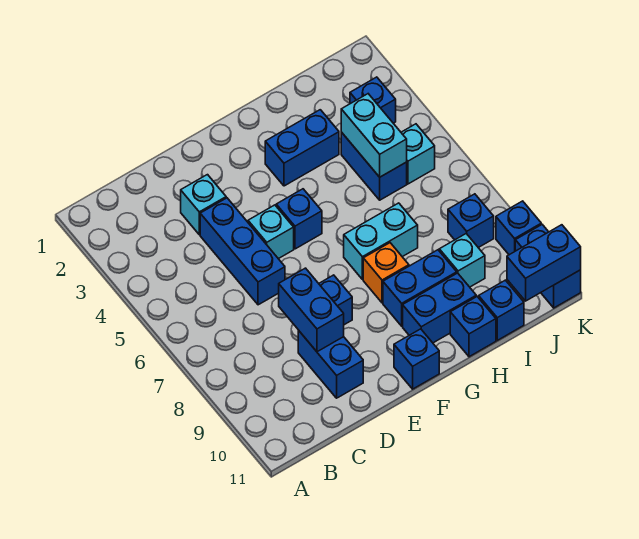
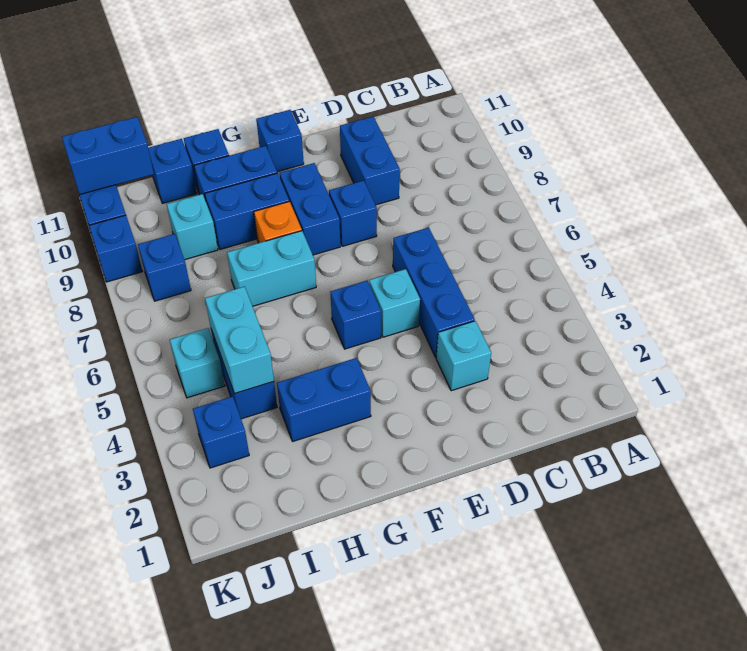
blue brick D8:D9 level 2 -> blue brick F8:F9 level 1

